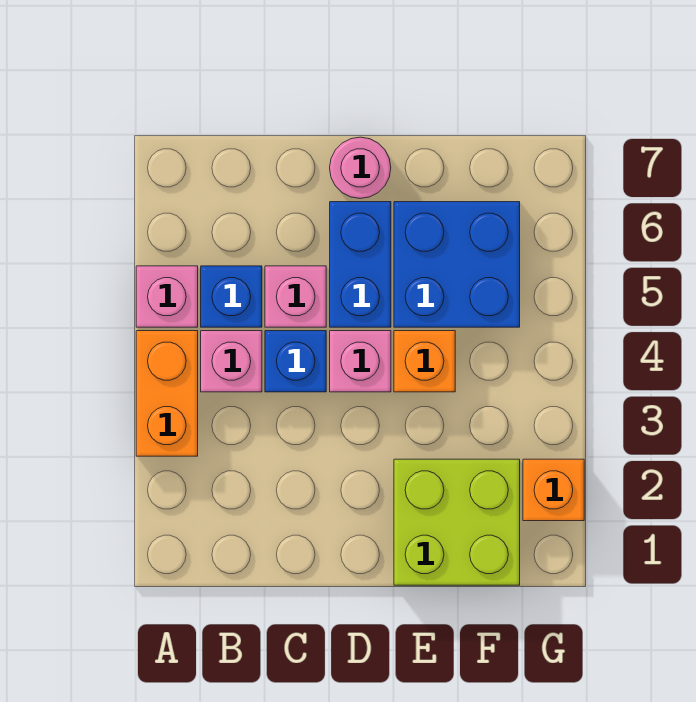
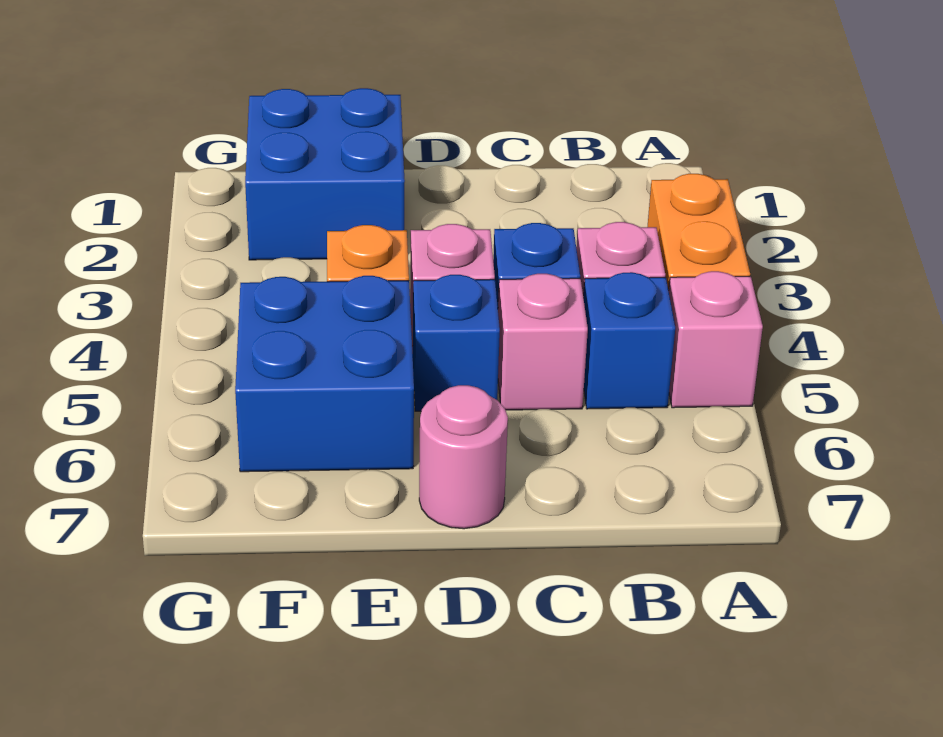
blue brick D5:D6 level 1 -> blue brick D5 level 1
lime brick E1:F2 level 1 -> blue brick E1:F2 level 1
orange brick G2 level 1 -> none

